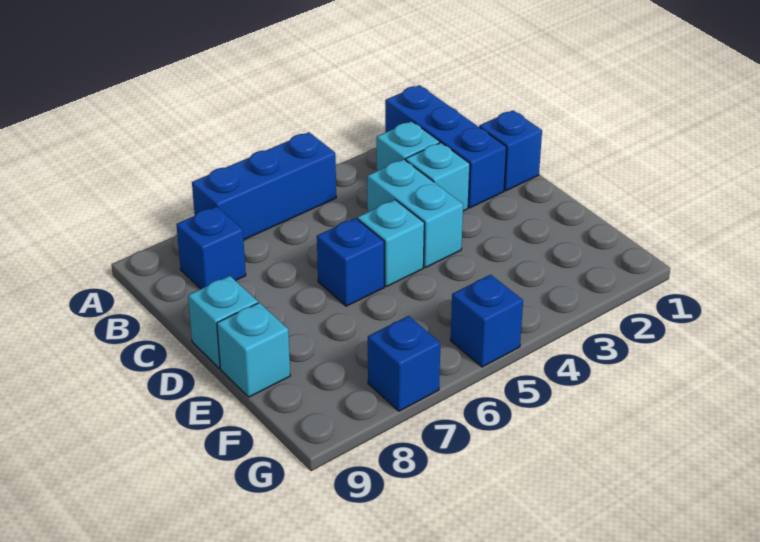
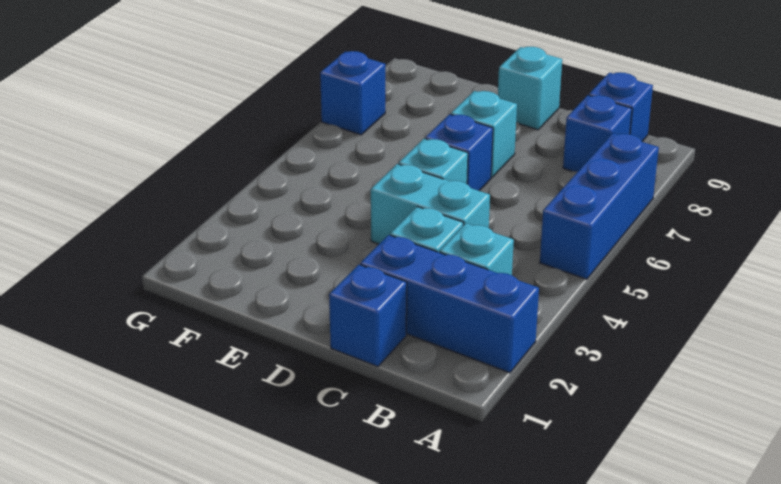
cyan brick E9 level 1 -> cyan brick D7 level 1
blue brick G5 level 1 -> blue brick B9 level 1

